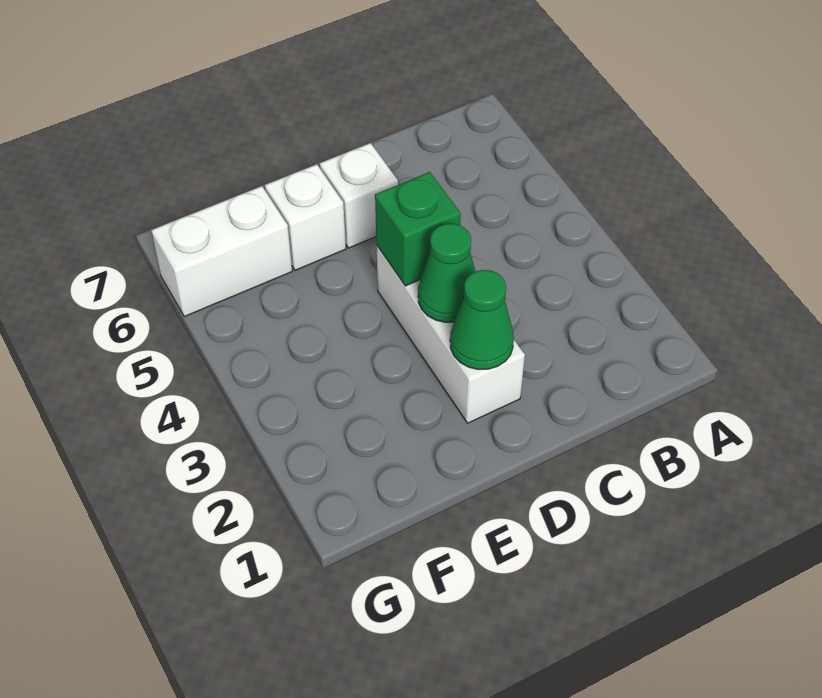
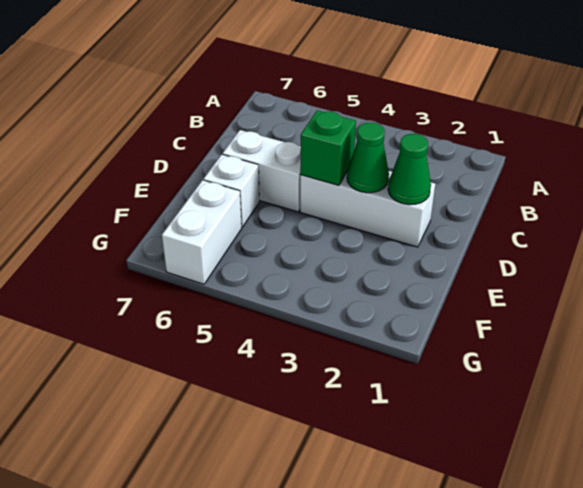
white brick D6 level 1 -> white brick D5:D6 level 1

